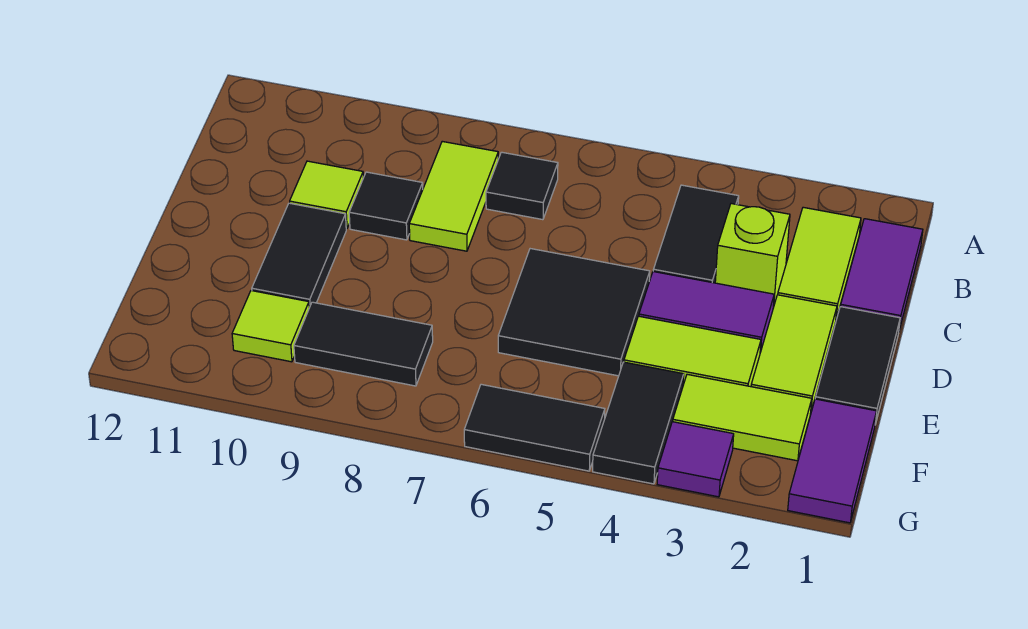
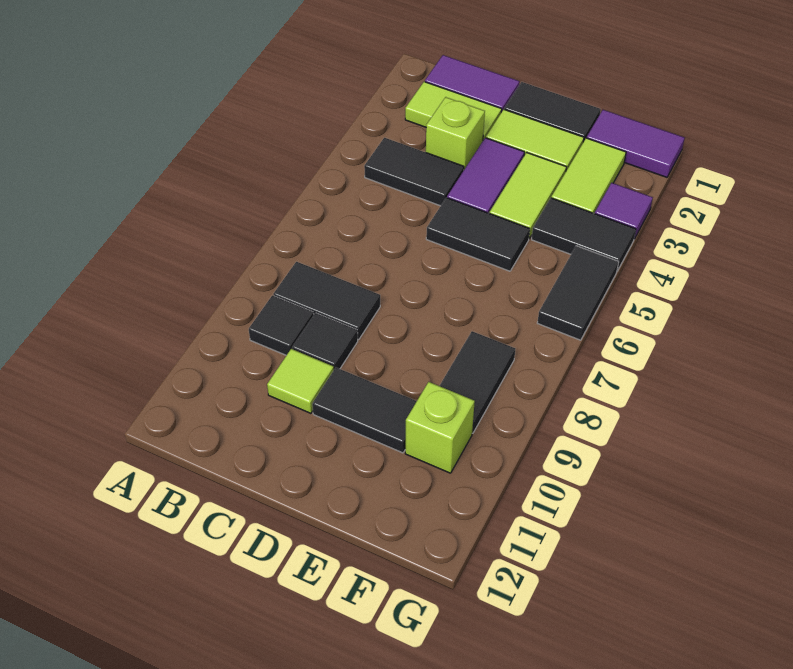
black tile B7 level 1 -> black tile B9 level 1
lime tile B8:C8 level 1 -> black tile B8:C8 level 1
black tile D5:E6 level 1 -> black tile D5:E5 level 1
lime tile F10 level 1 -> lime brick F10 level 1

